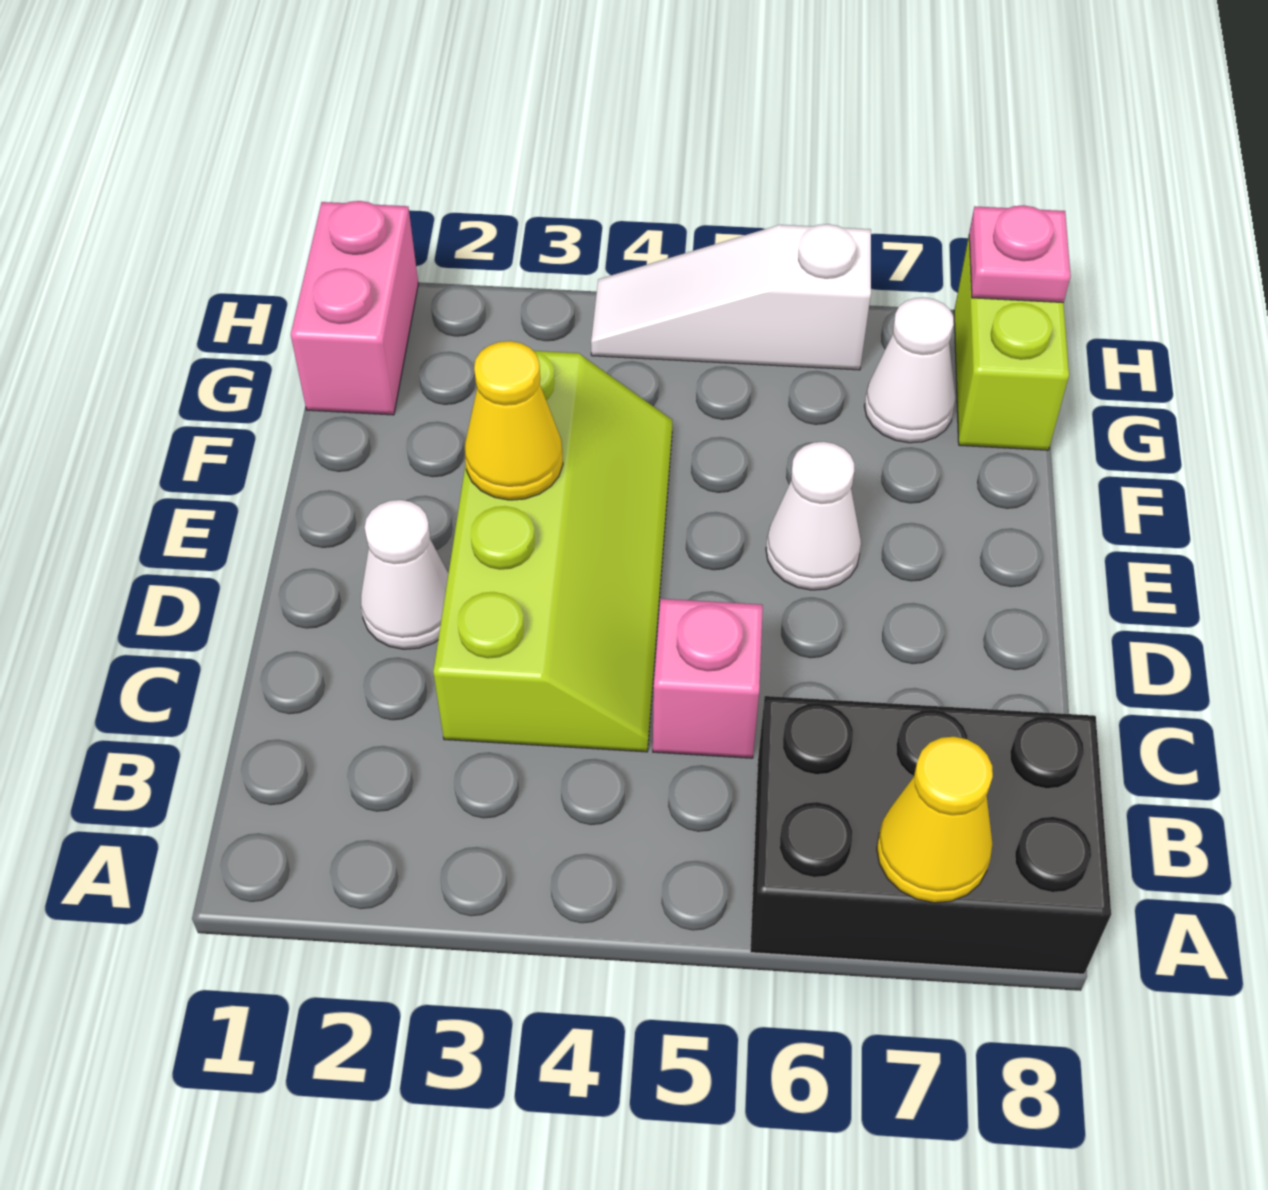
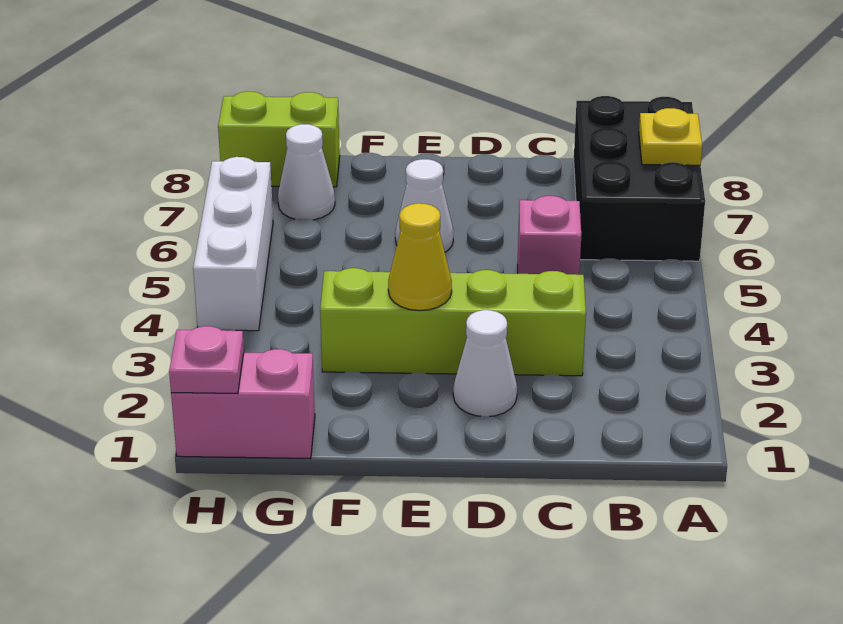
yellow cone A7 level 2 -> yellow plate A7 level 2
white slope H4:H6 level 1 top 6 -> white brick H4:H6 level 1
pink plate H8 level 2 -> pink plate H1 level 2

